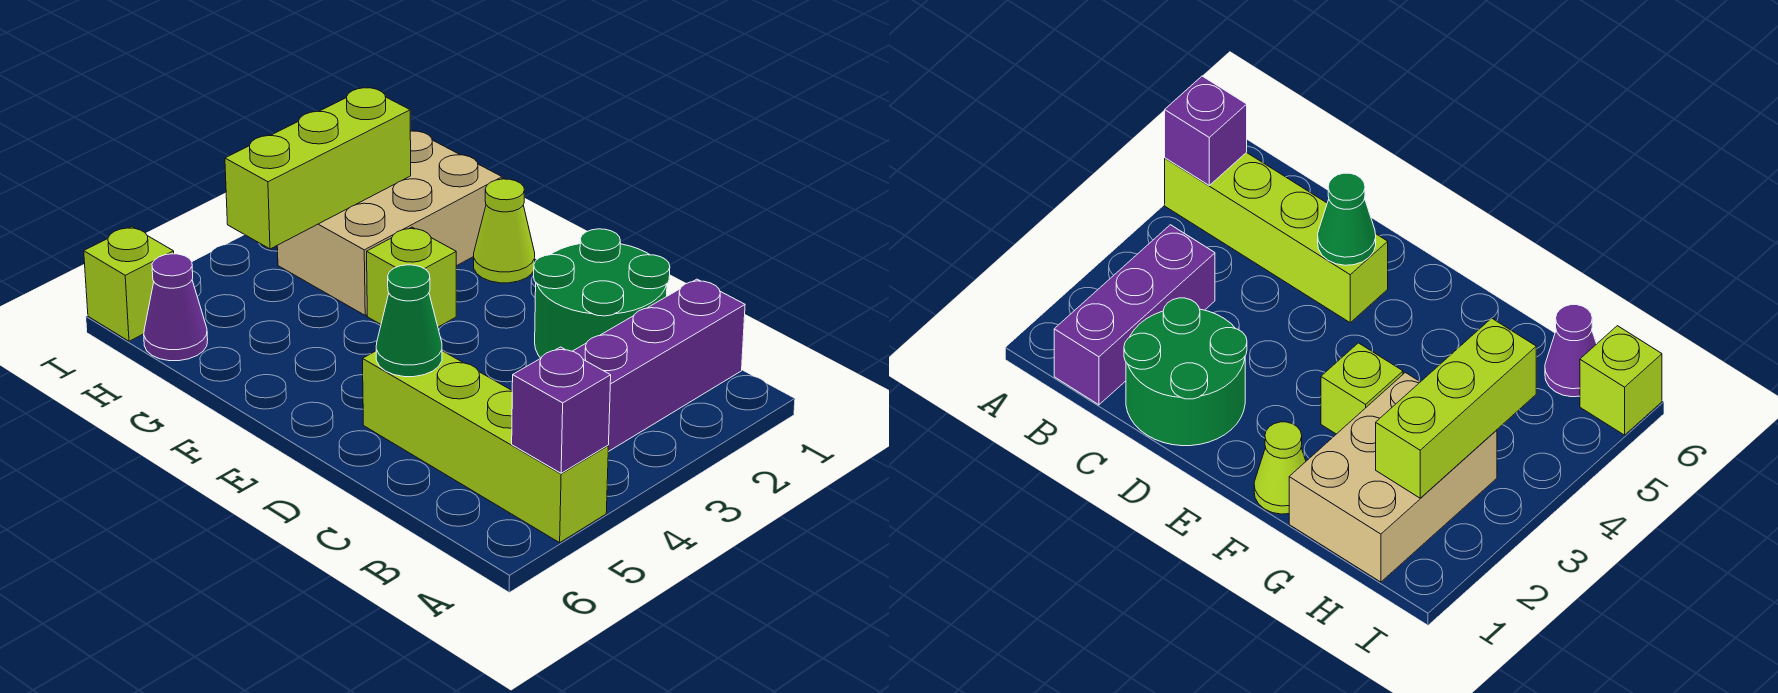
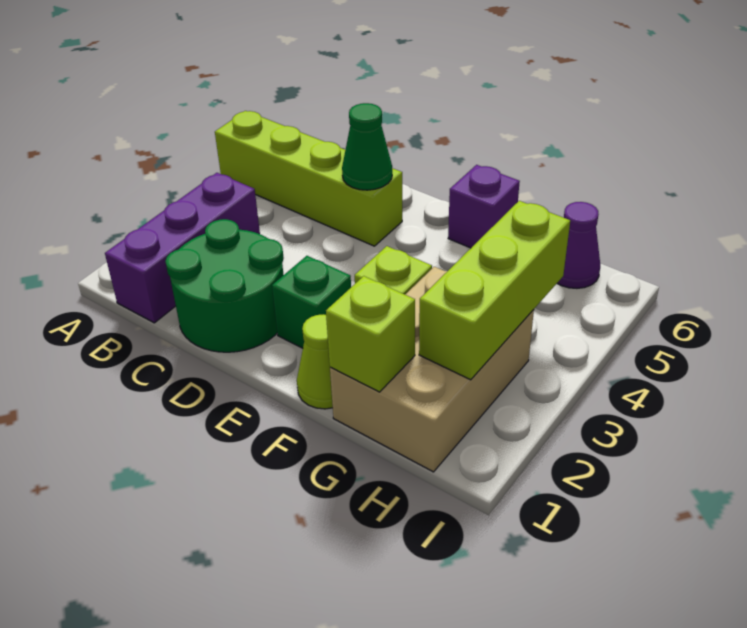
purple brick A5 level 2 -> purple brick F6 level 1
none -> green brick E2 level 1
lime brick I6 level 1 -> lime brick G1 level 2

